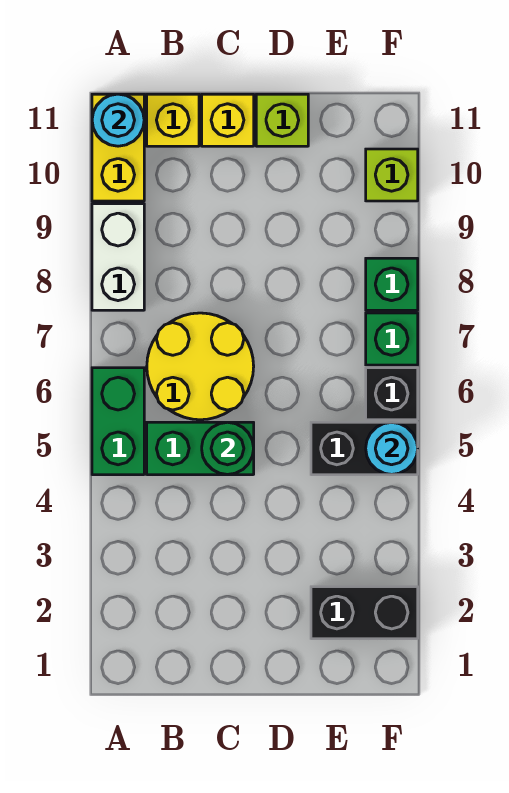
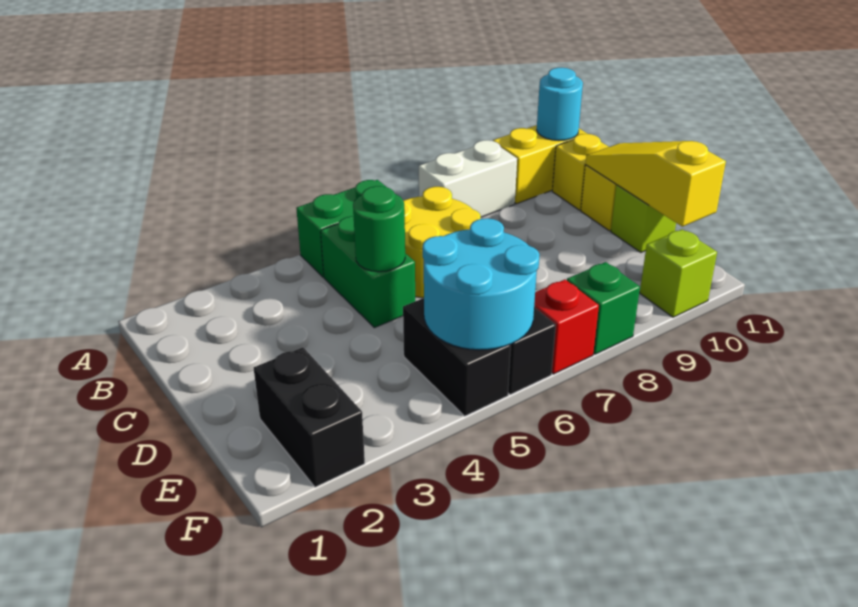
none -> yellow slope C11:E11 level 2 top E
cyan round brick F5 level 2 -> cyan round brick E5:F6 level 2
green brick F7 level 1 -> red brick F7 level 1

